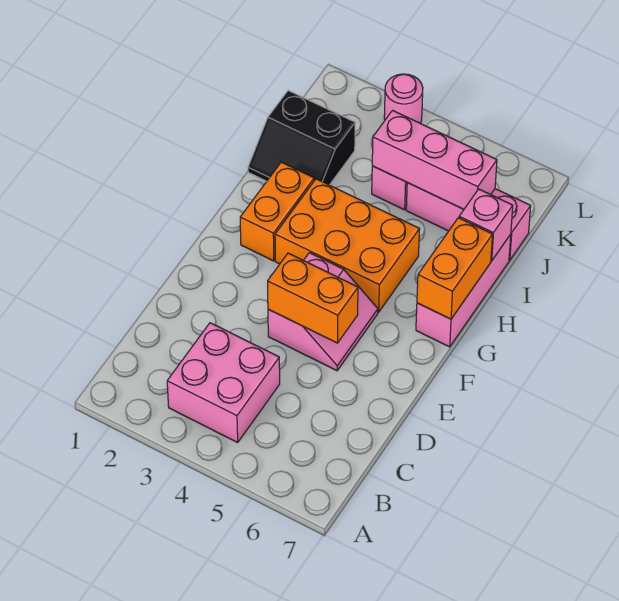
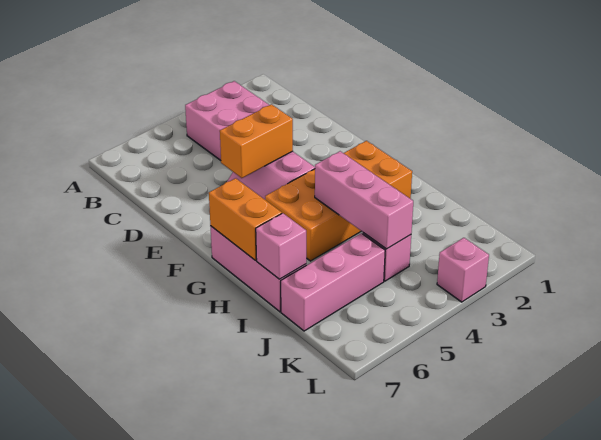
black slope I1:J2 level 1 top J -> none
pink brick J4:J6 level 2 -> pink brick H4:J4 level 2
pink round brick L3 level 1 -> pink brick L3 level 1

